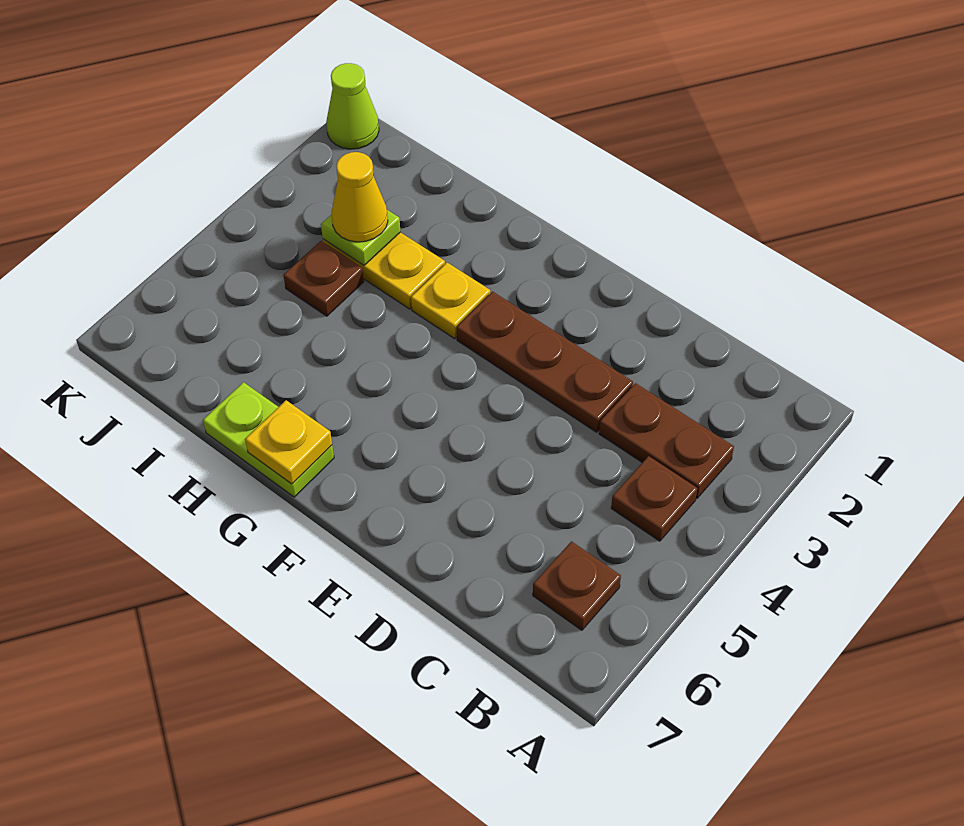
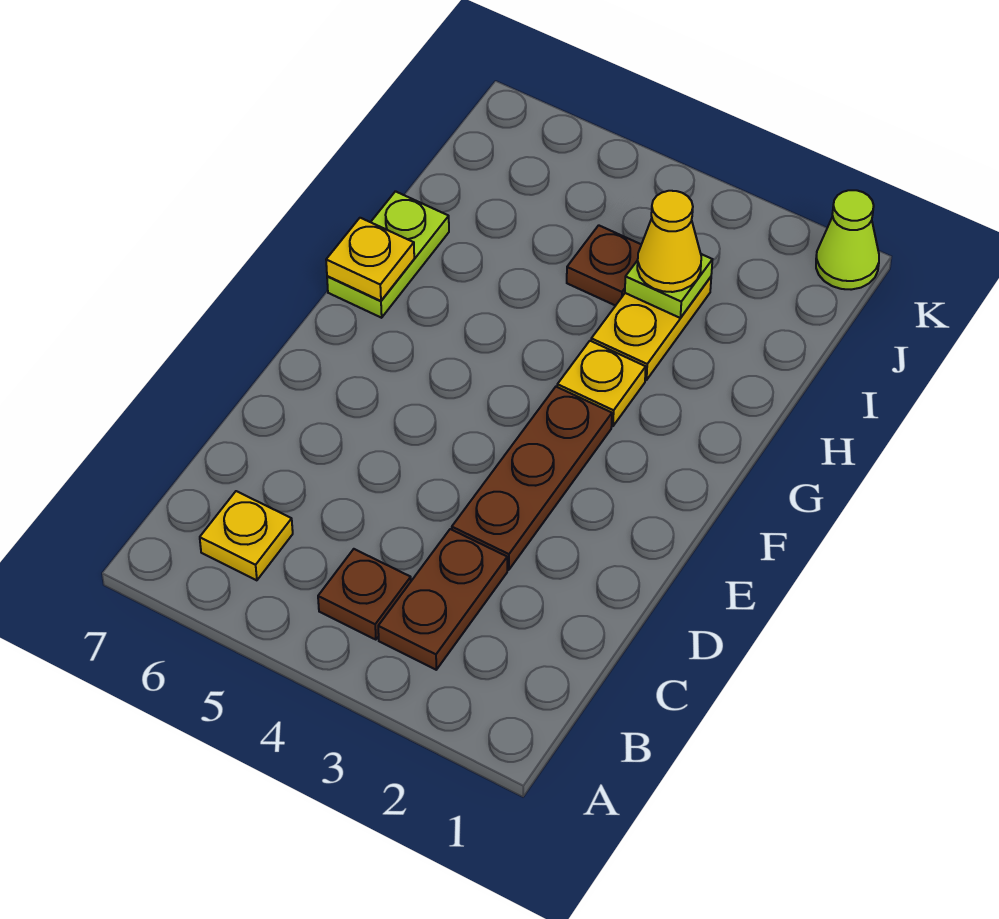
brown plate B6 level 1 -> yellow plate B6 level 1

